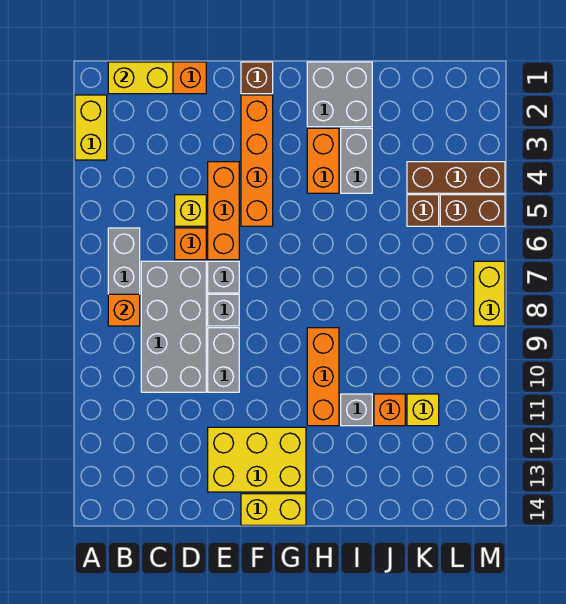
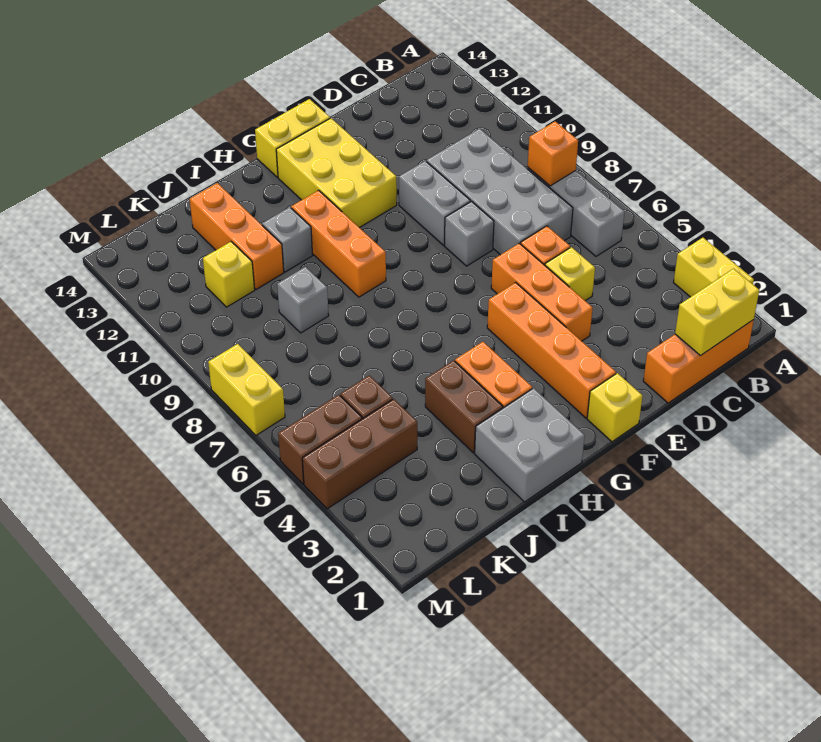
grey brick E7 level 1 -> grey brick J9 level 1
yellow brick E12:G13 level 1 -> yellow brick F11:G13 level 1
brown brick F1 level 1 -> yellow brick F1 level 1
grey brick I3:I4 level 1 -> brown brick I3:I4 level 1
orange brick J11 level 1 -> orange brick J11:J13 level 1

